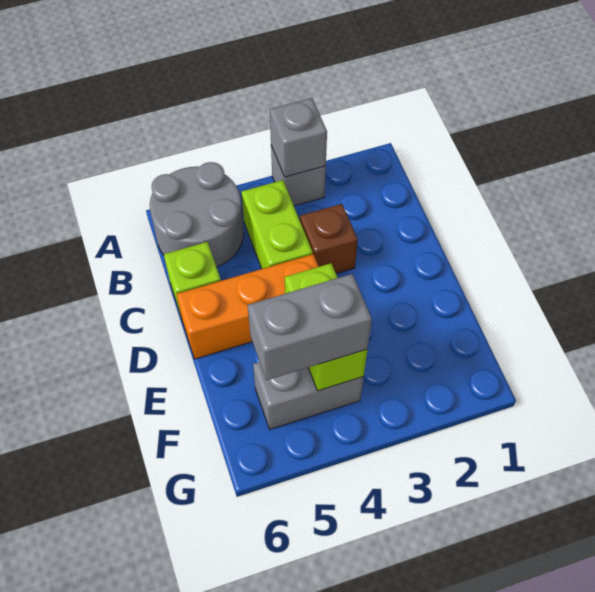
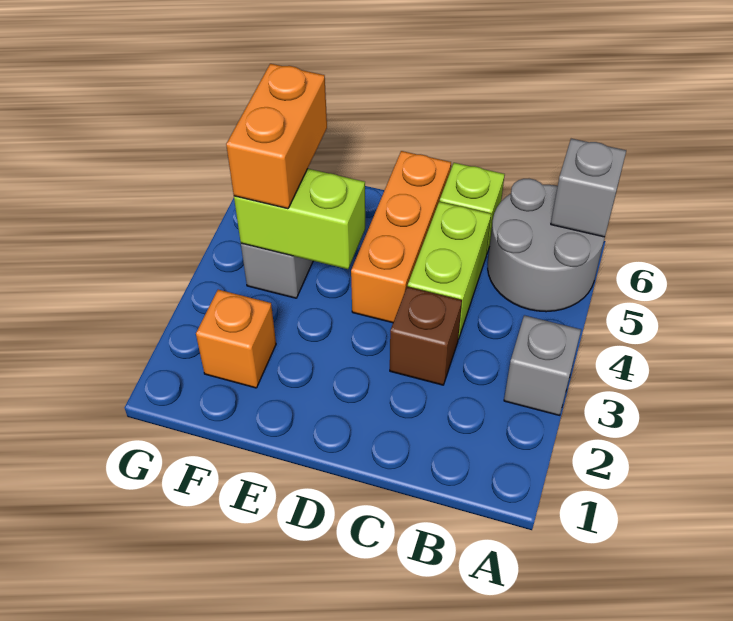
grey brick A3 level 2 -> grey brick A6 level 2
lime brick B4:C4 level 1 -> lime brick C4:C5 level 1
none -> orange brick F2 level 1
grey brick F4:F5 level 3 -> orange brick F4:F5 level 3

